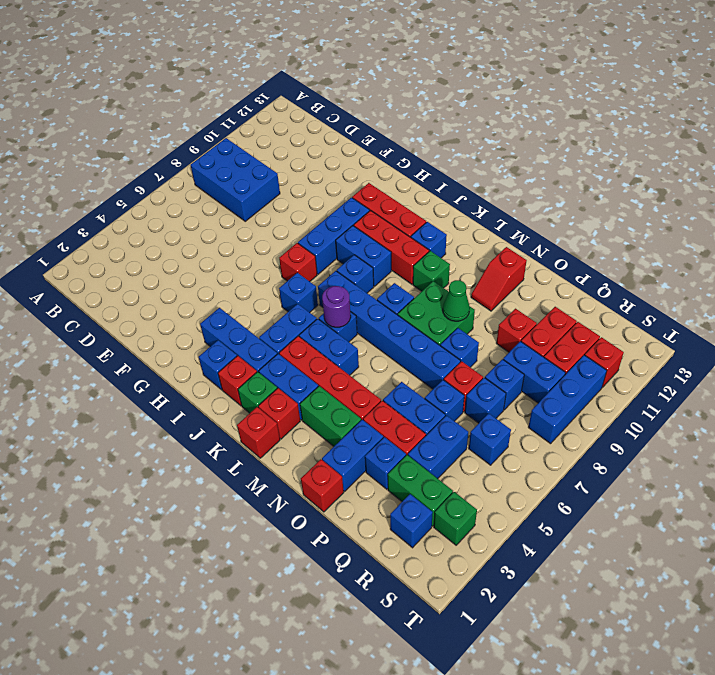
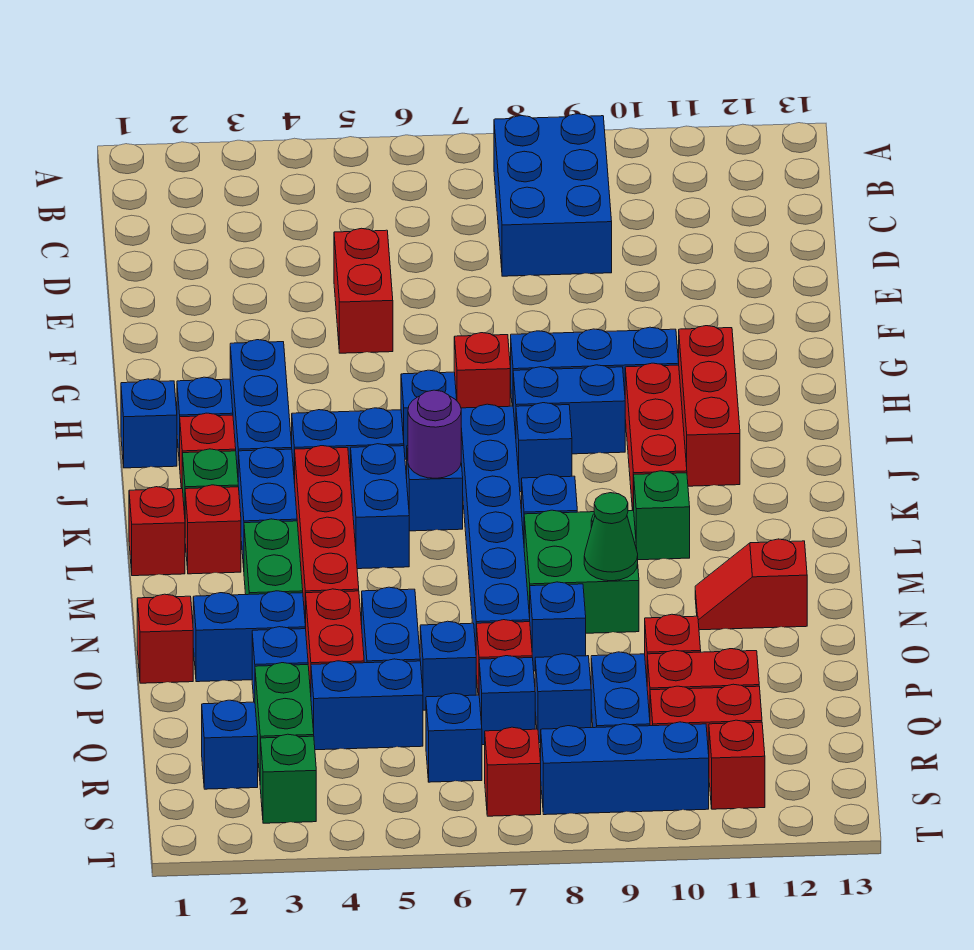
none -> red brick E5:F5 level 1
blue brick I9:J9 level 1 -> blue brick I8:I9 level 1
blue brick K11 level 1 -> blue brick I1 level 1
none -> red brick S7 level 1

